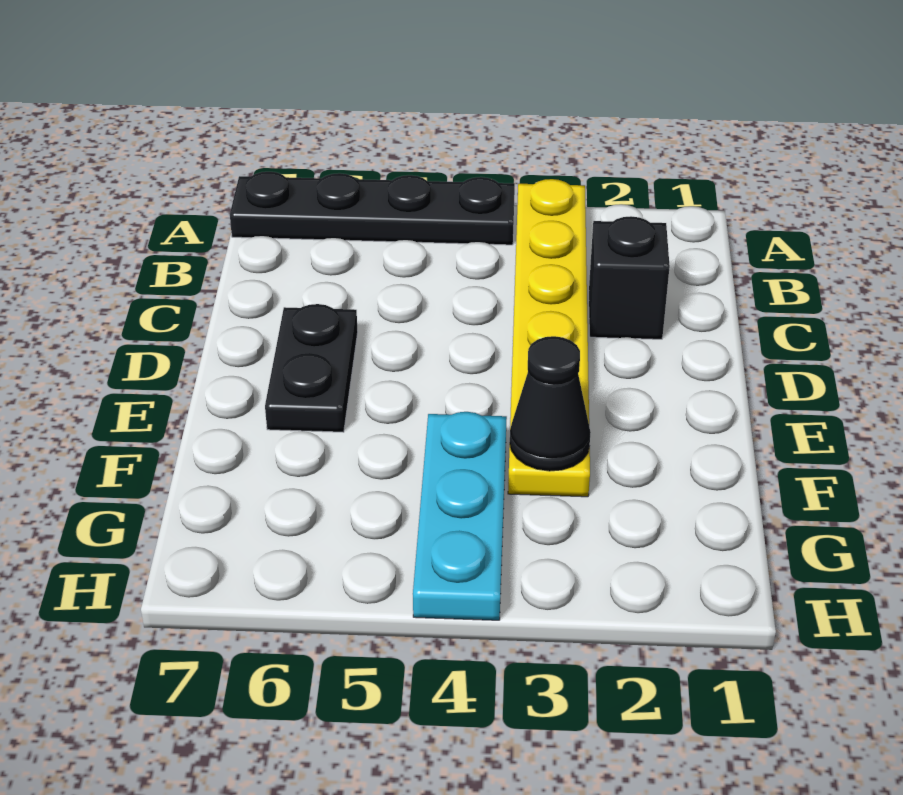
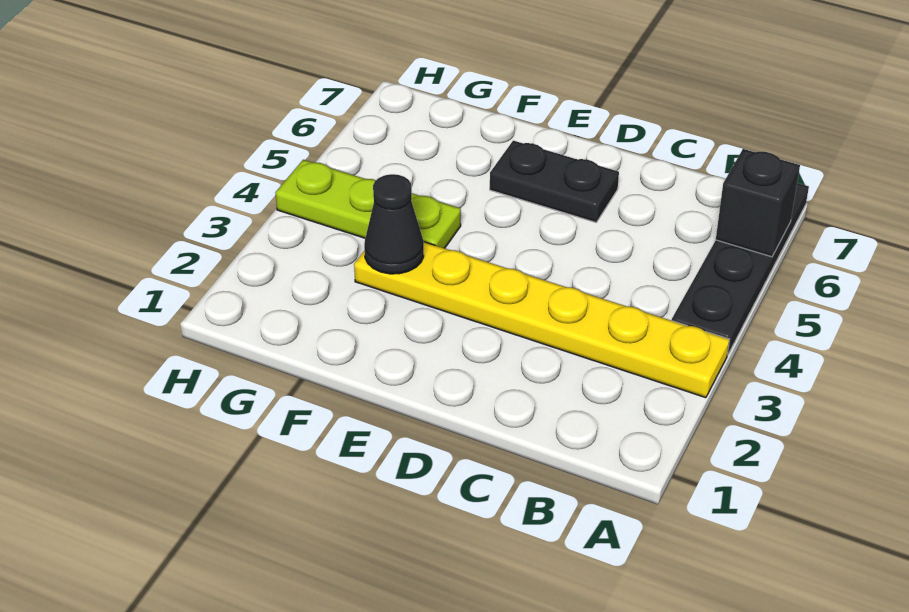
black brick C2 level 1 -> black brick A6 level 2
cyan plate F4:H4 level 1 -> lime plate F4:H4 level 1

